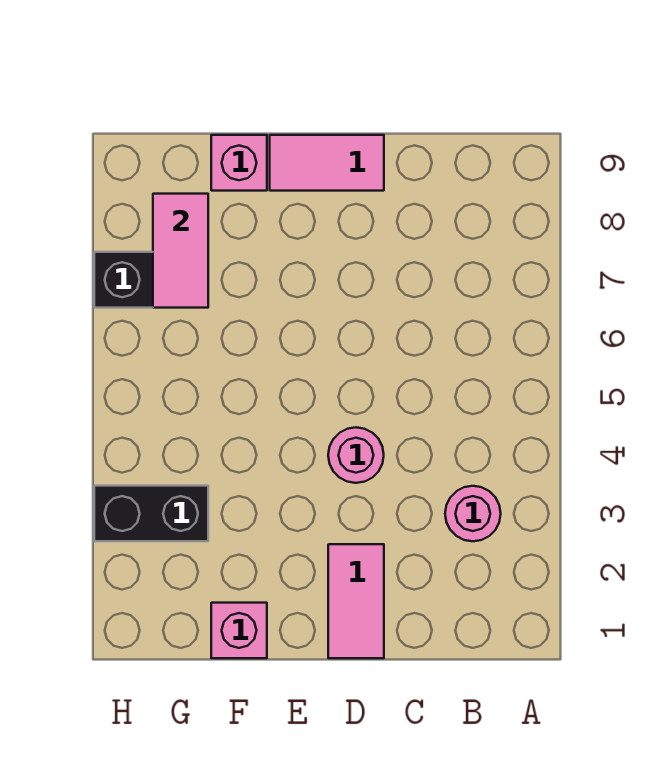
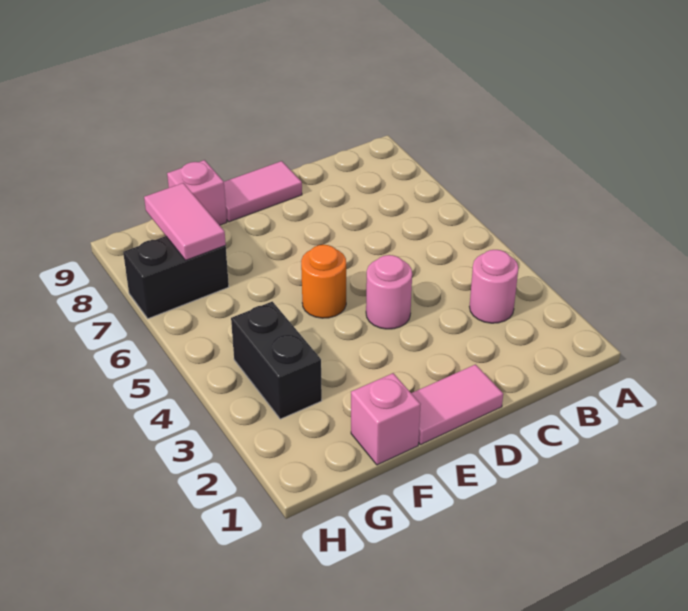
pink tile D1:D2 level 1 -> pink tile D1:E1 level 1
none -> orange round brick E5 level 1
black brick G3:H3 level 1 -> black brick G3:G4 level 1

